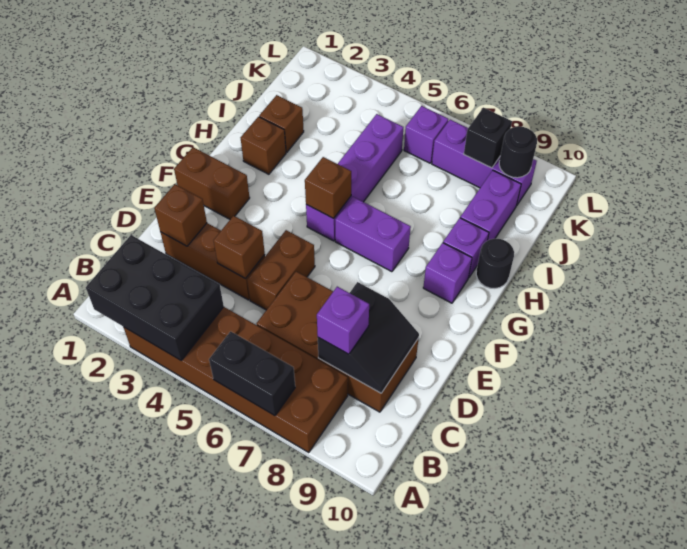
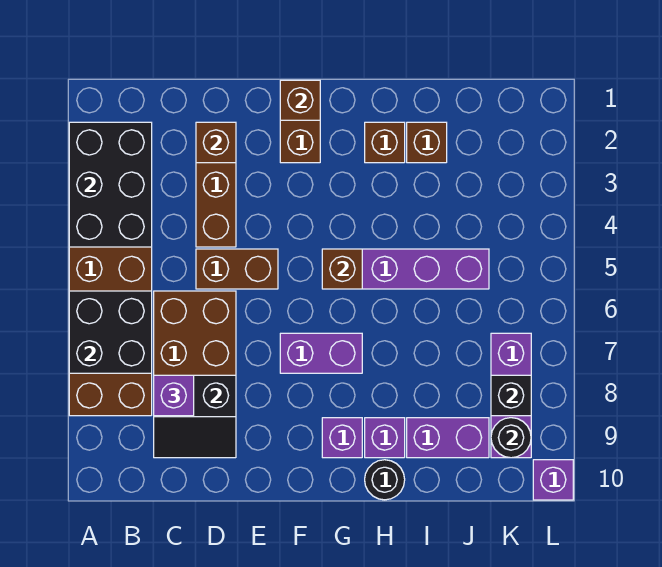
black brick A6:A7 level 2 -> black brick A6:B7 level 2
brown brick D4 level 2 -> brown brick F1 level 2
purple brick G6:G7 level 1 -> purple brick F7:G7 level 1
purple brick K6 level 1 -> purple brick L10 level 1

